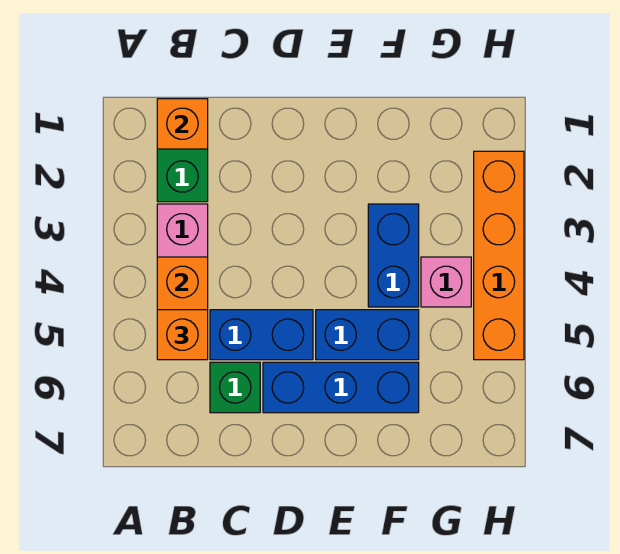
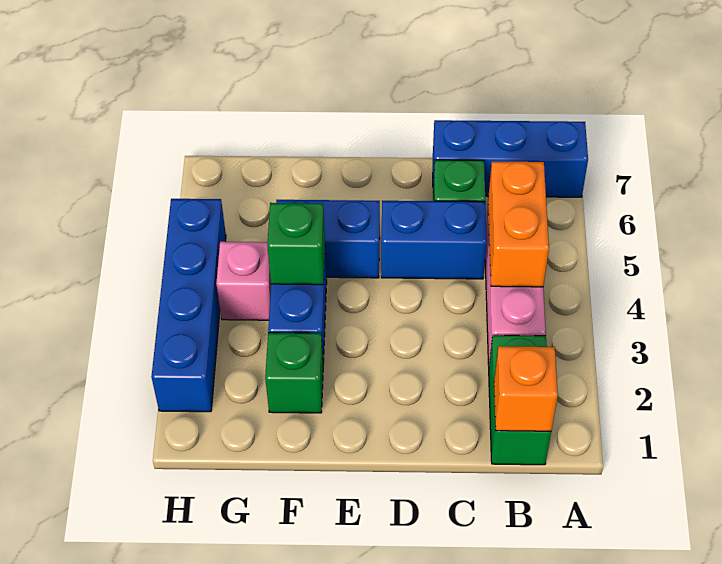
orange brick B5 level 3 -> none
blue brick D6:F6 level 1 -> blue brick A7:C7 level 1
none -> green brick F2 level 1
none -> green brick F4 level 2
orange brick H2:H5 level 1 -> blue brick H2:H5 level 1

